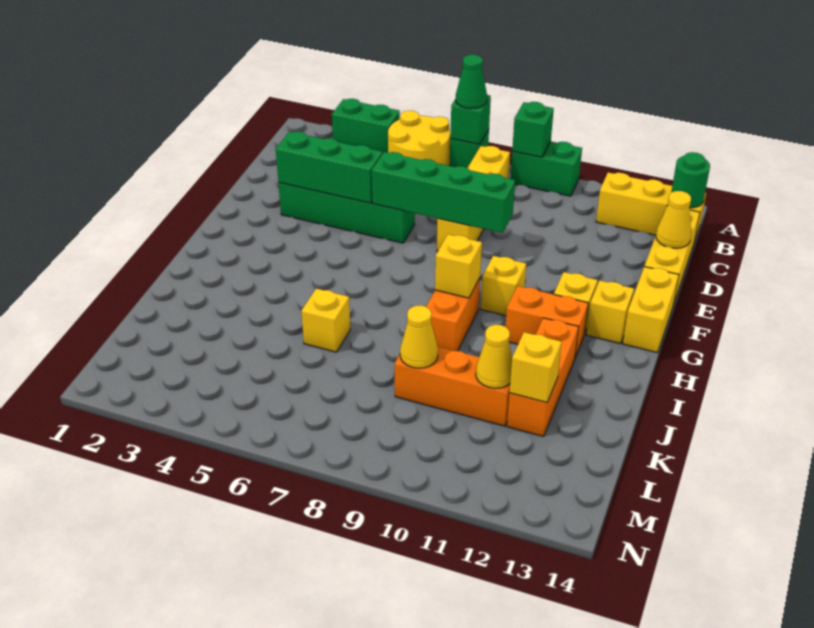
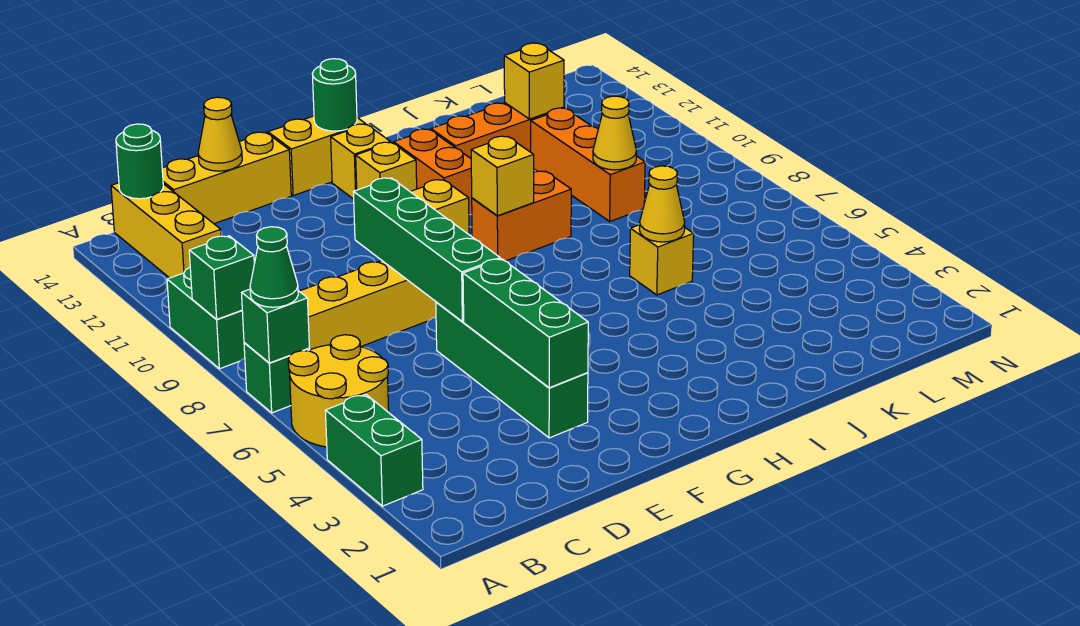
none -> green round brick G14 level 2
yellow cone K11 level 2 -> yellow cone J6 level 2

